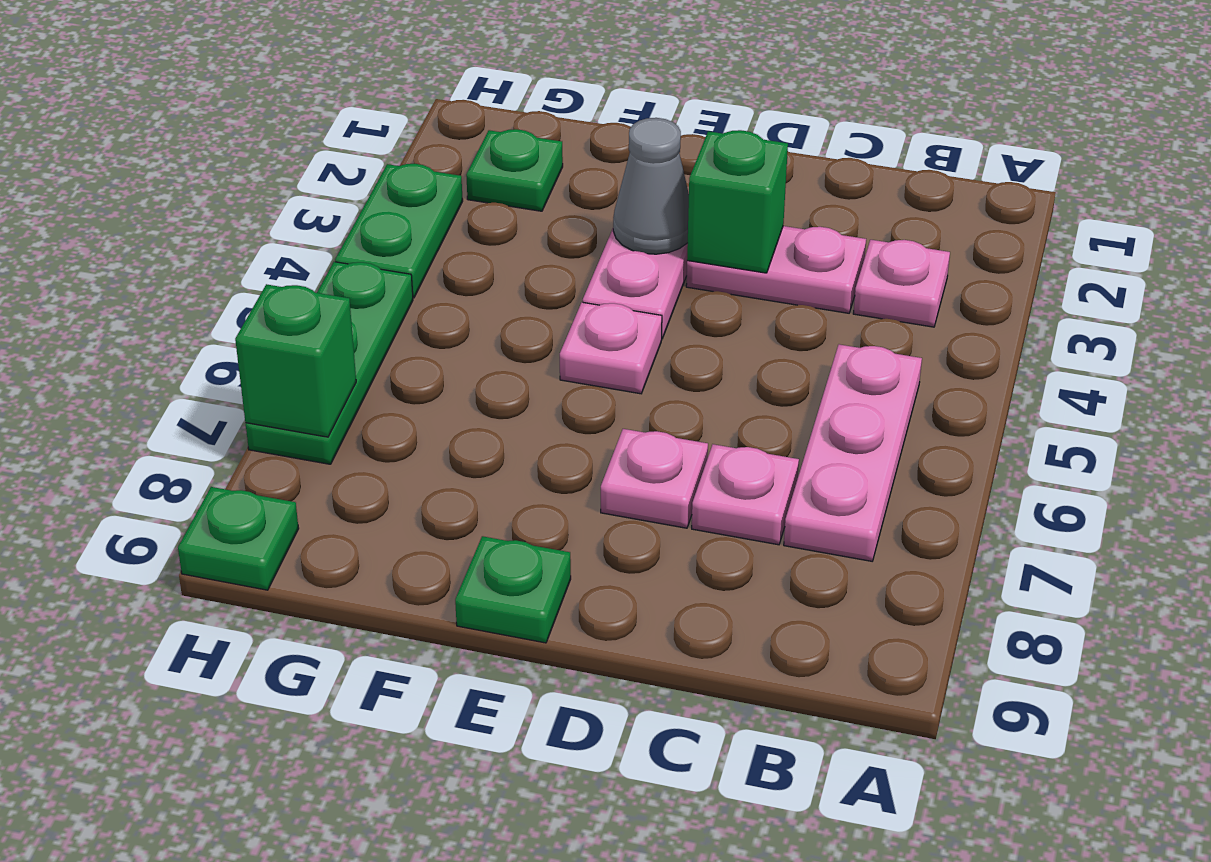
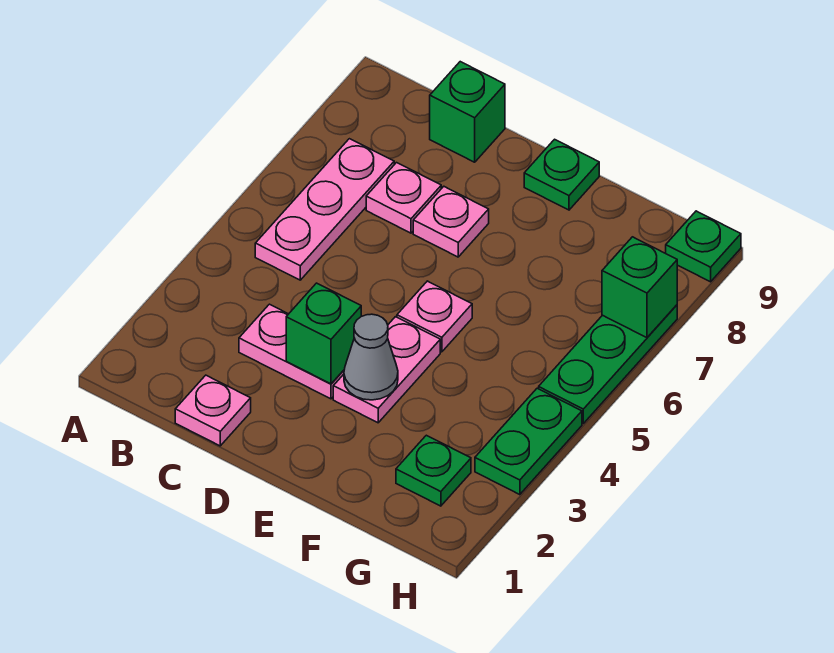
pink plate B3 level 1 -> pink plate C1 level 1
none -> green brick C9 level 1

